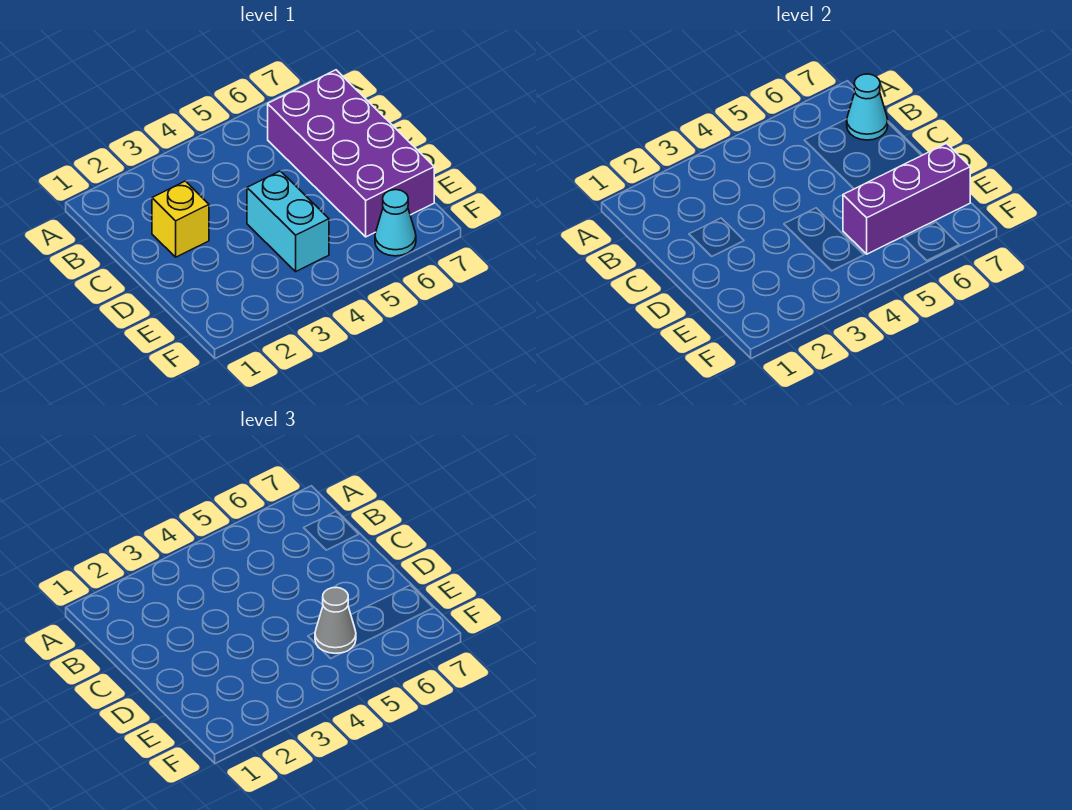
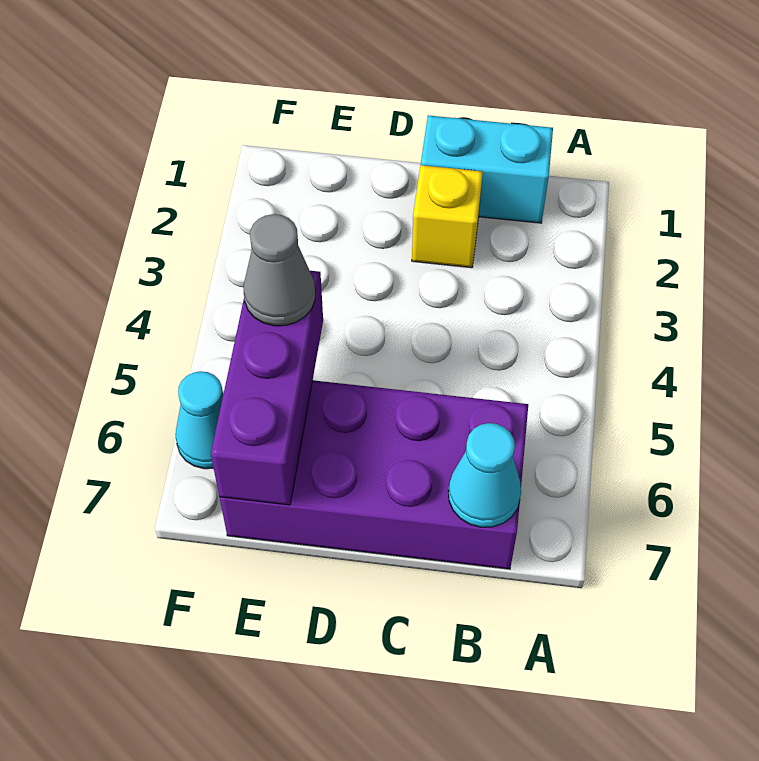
cyan brick D4:E4 level 1 -> cyan brick B1:C1 level 1

